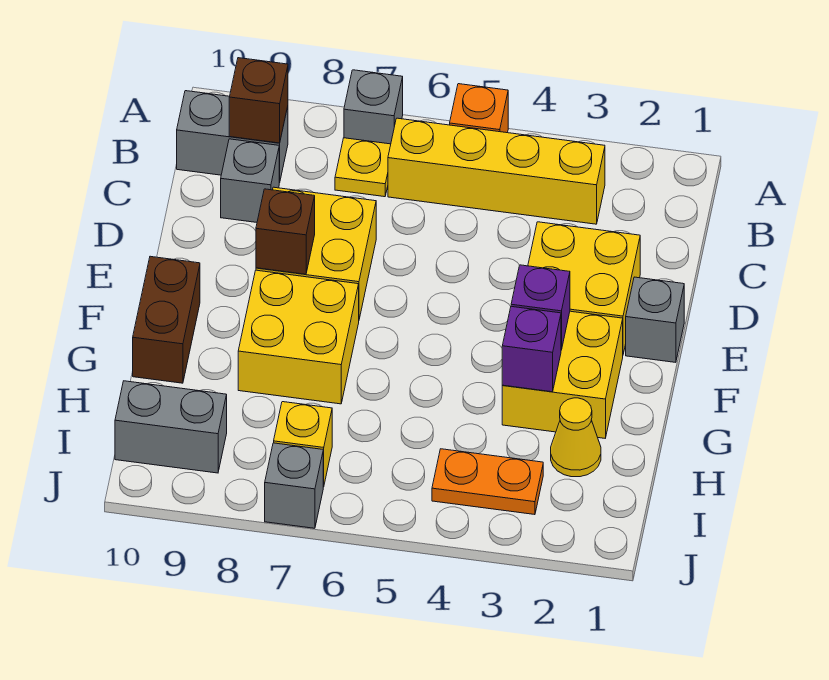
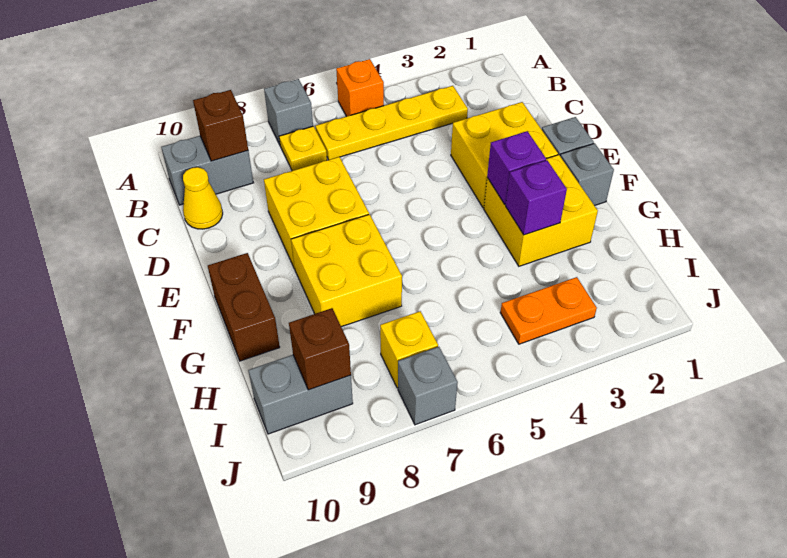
yellow brick B3:B6 level 1 -> yellow plate B3:B6 level 1
grey brick C9 level 1 -> grey brick F1 level 1
brown brick E8 level 2 -> brown brick I9 level 2
yellow cone H2 level 1 -> yellow cone C10 level 1

